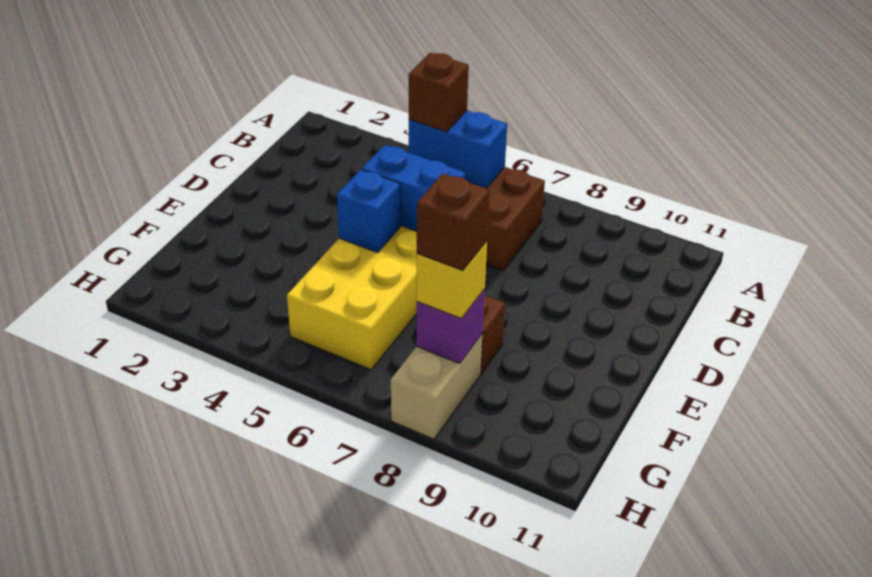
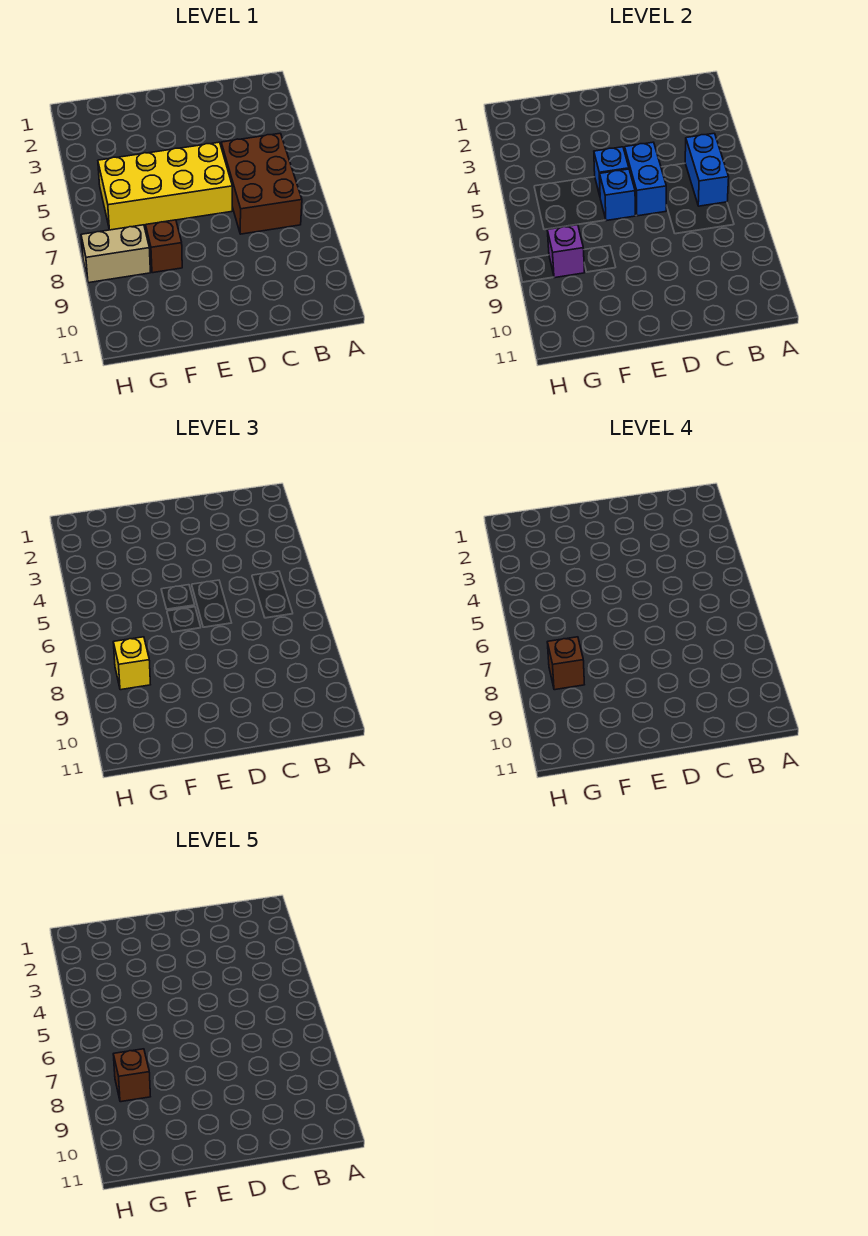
brown brick B5 level 3 -> brown brick G8 level 5
none -> blue brick E6 level 2

